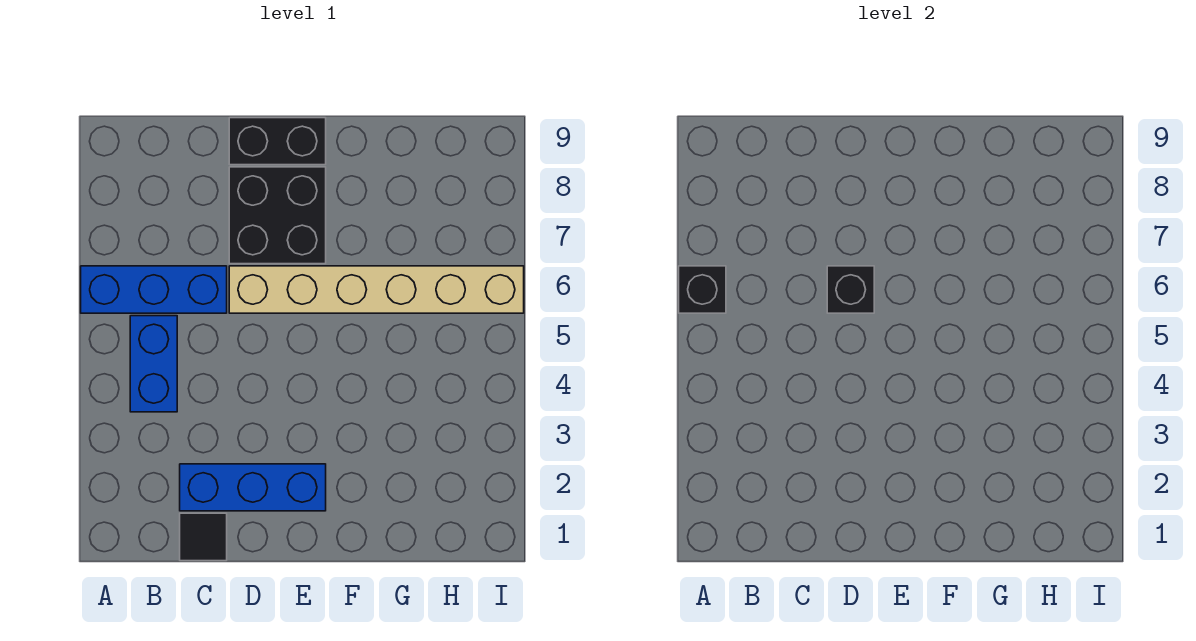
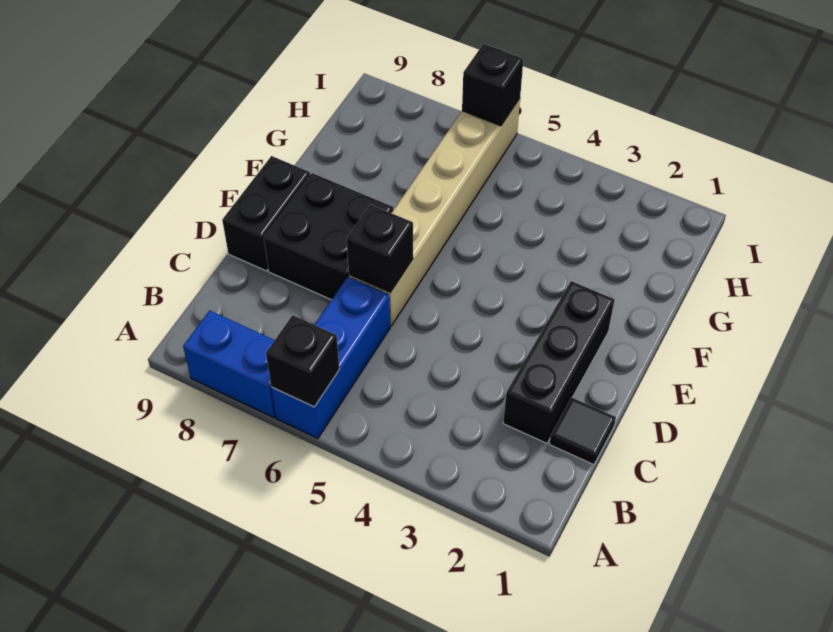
blue brick B4:B5 level 1 -> blue brick A7:A8 level 1
blue brick C2:E2 level 1 -> black brick C2:E2 level 1
none -> black brick I6 level 2

